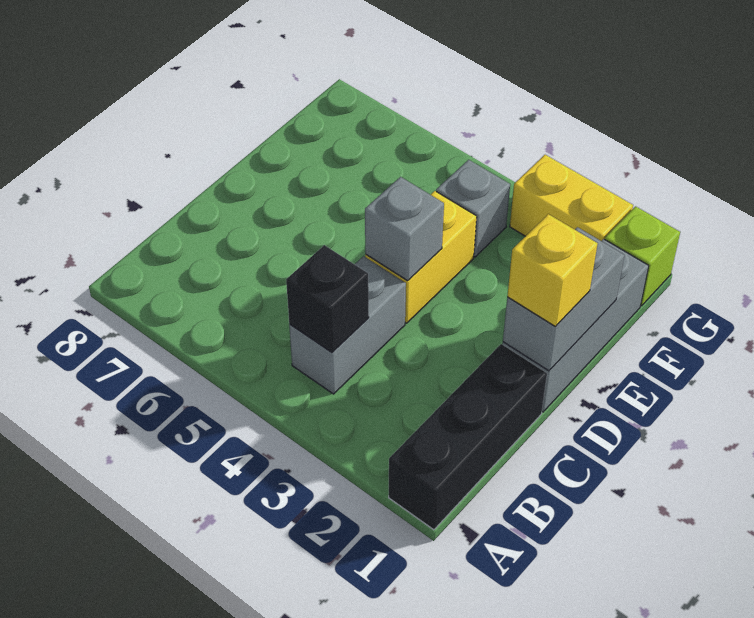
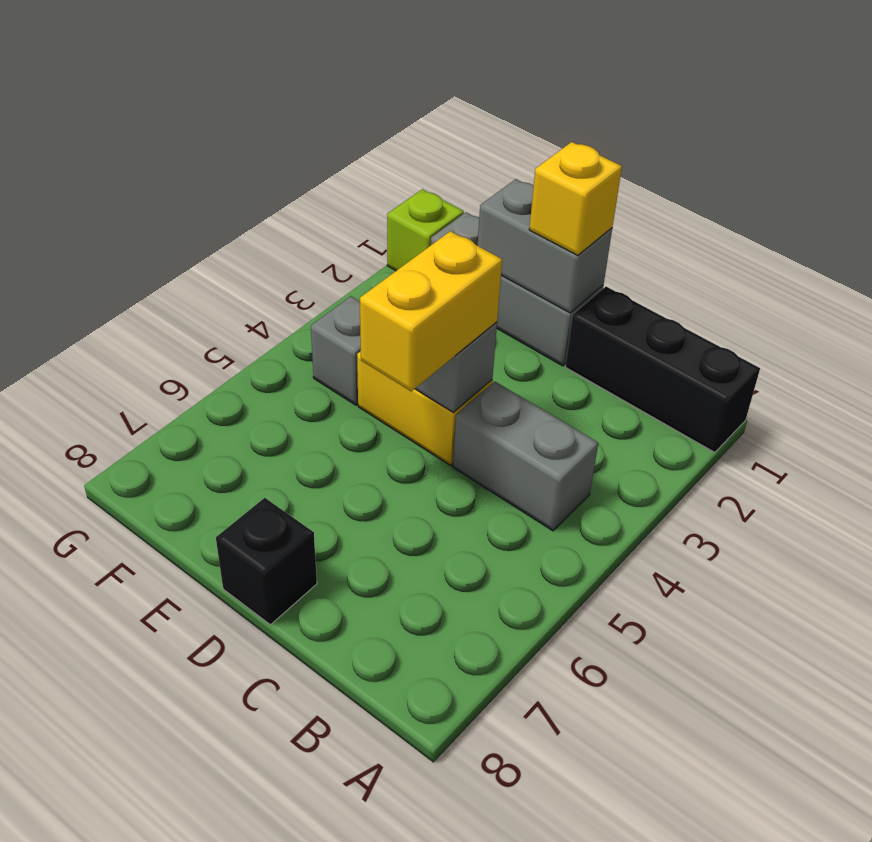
black brick B4 level 2 -> black brick D8 level 1
yellow brick G2:G3 level 1 -> yellow brick D4:D5 level 3

